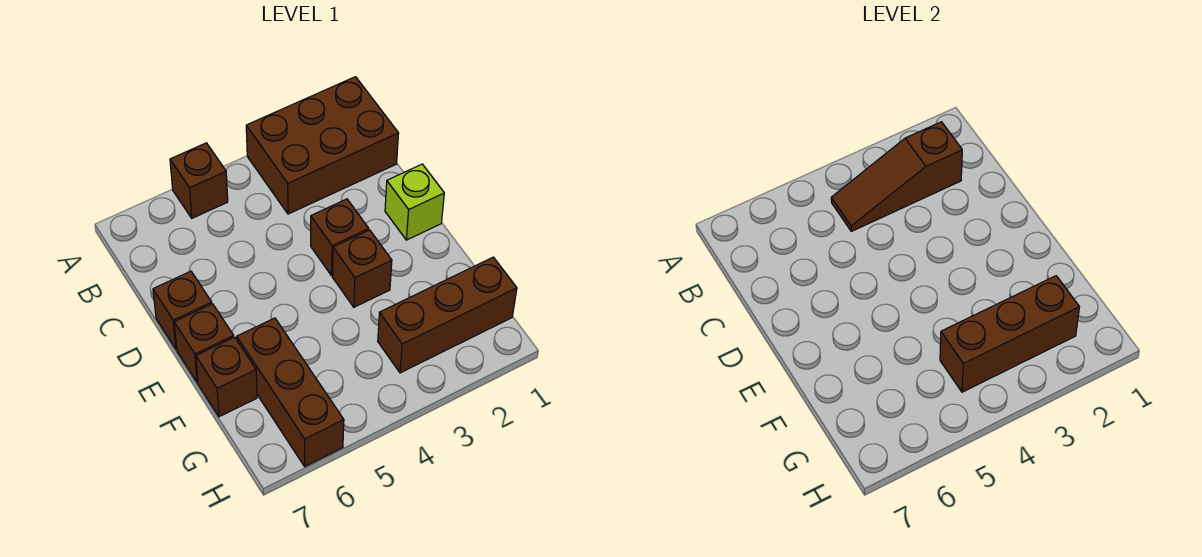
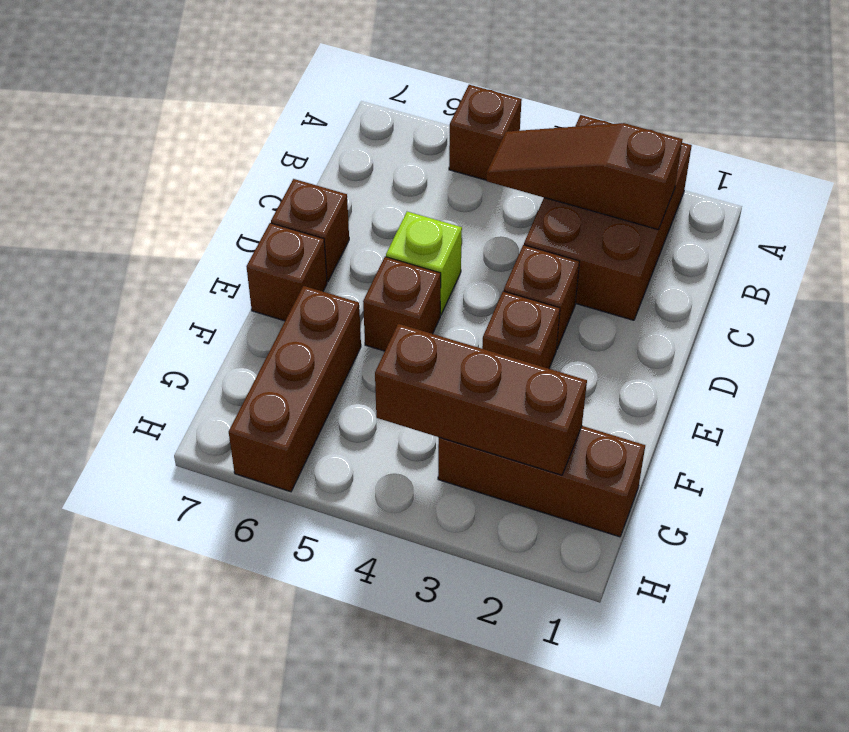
brown brick A1:B3 level 1 -> brown brick A2:C3 level 1
lime brick D1 level 1 -> lime brick D5 level 1
brown brick F7 level 1 -> brown brick E5 level 1

